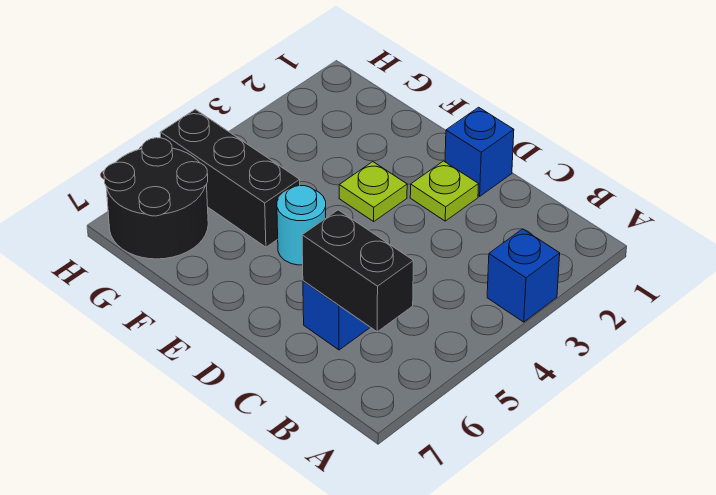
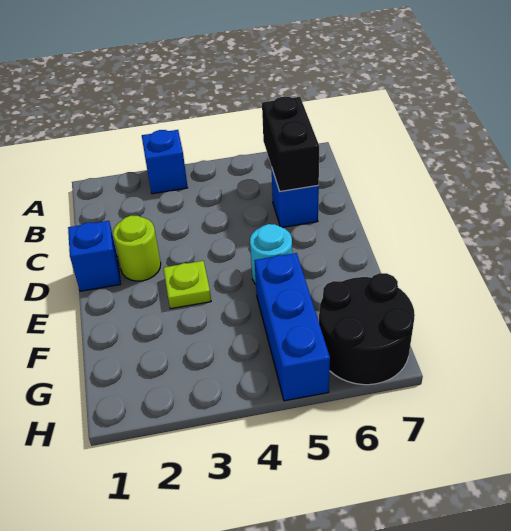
lime plate D2 level 1 -> lime round brick D2 level 1
black brick F5:H5 level 1 -> blue brick F5:H5 level 1

